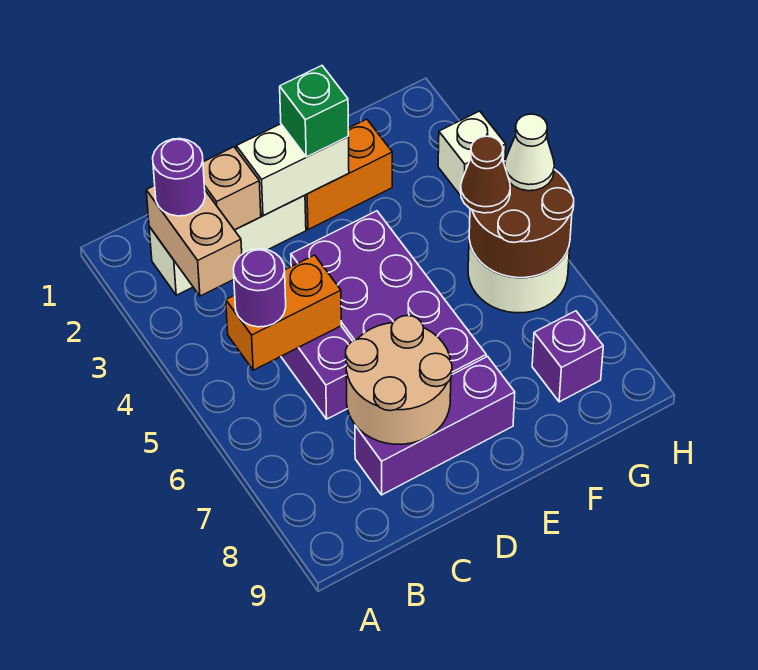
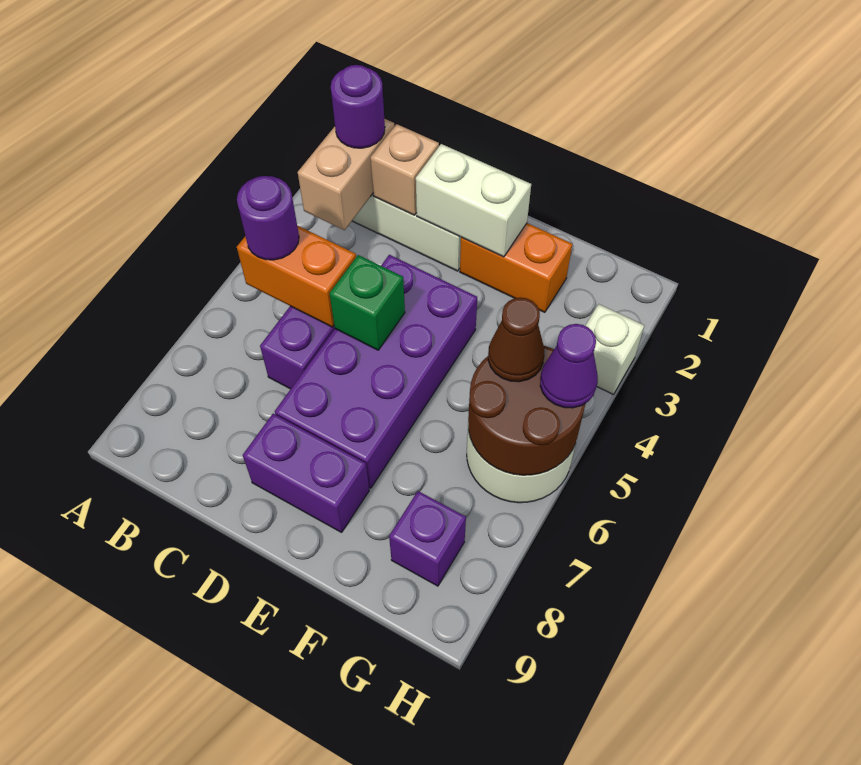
tan round brick C7:D8 level 2 -> none
purple brick C8:E8 level 1 -> purple brick D8:E8 level 1
green brick E2 level 3 -> green brick D5 level 2
white cone H5 level 3 -> purple cone H5 level 3

